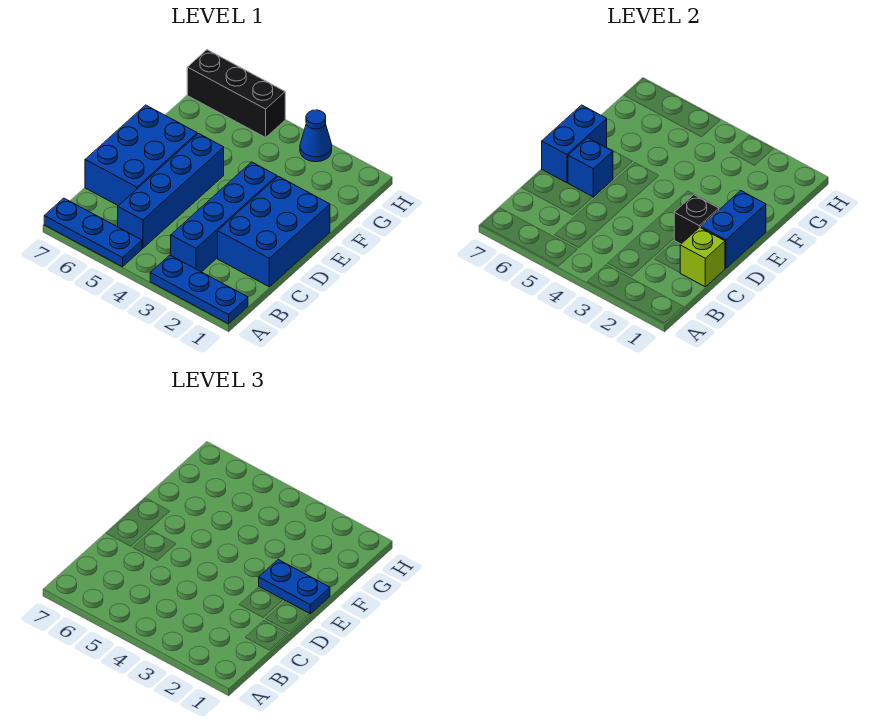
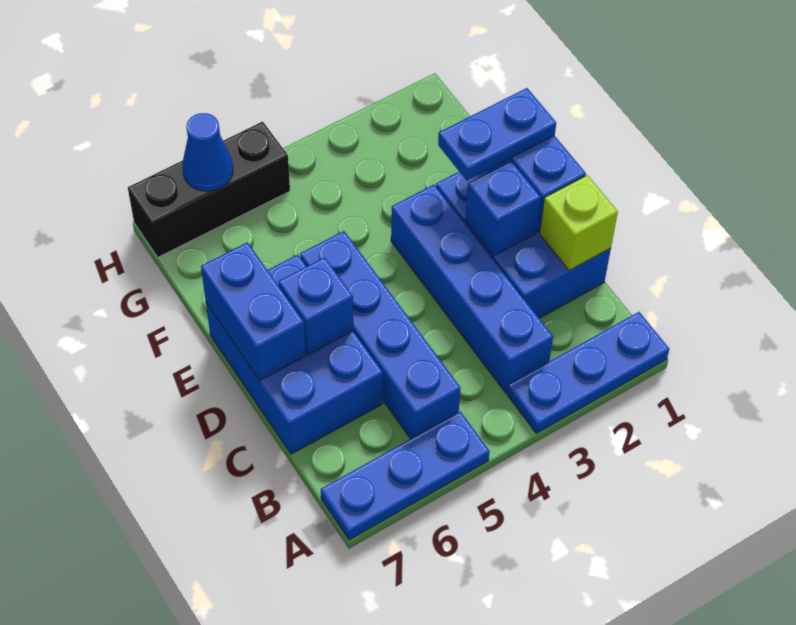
black brick D2 level 2 -> blue brick D2 level 2
blue cone H3 level 1 -> blue cone H6 level 2

